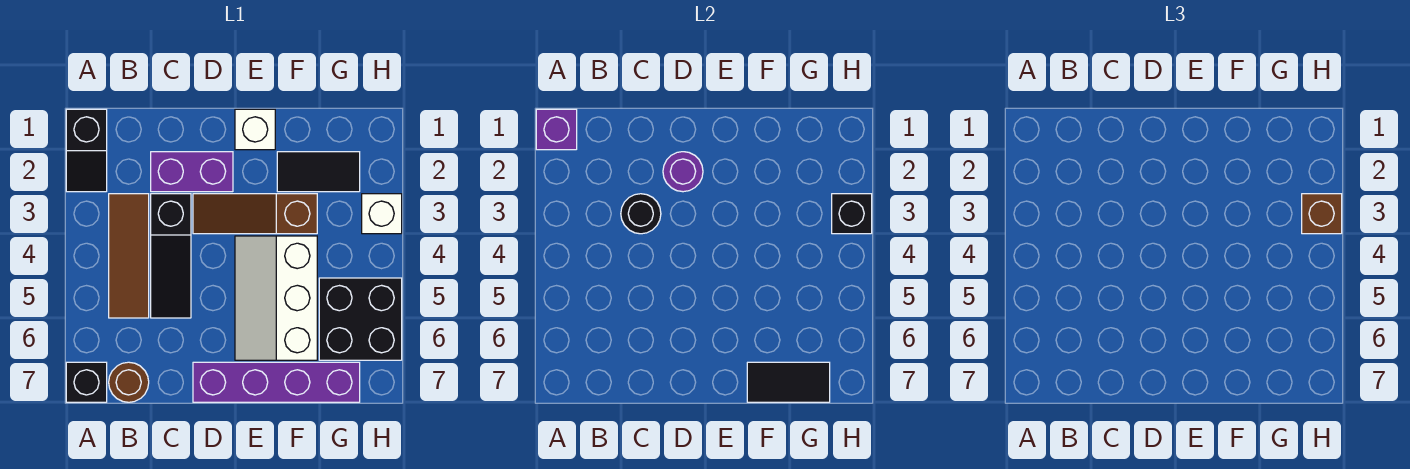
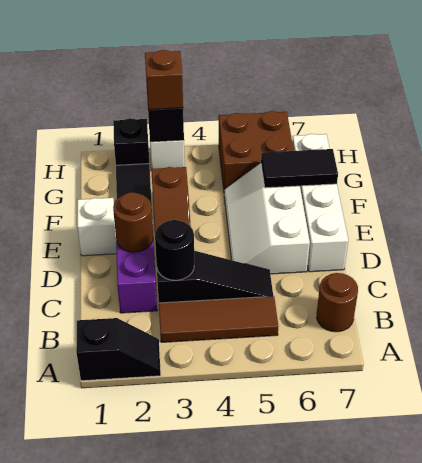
purple brick A1 level 2 -> none
black brick A7 level 1 -> black brick H2 level 1
purple round brick D2 level 2 -> brown round brick D2 level 2
purple brick D7:G7 level 1 -> white brick D7:G7 level 1
white slope E4:F6 level 1 top F -> white slope D5:F6 level 1 top 6
black tile F7:G7 level 2 -> black tile F6:F7 level 2
black brick G5:H6 level 1 -> brown brick G5:H6 level 1

